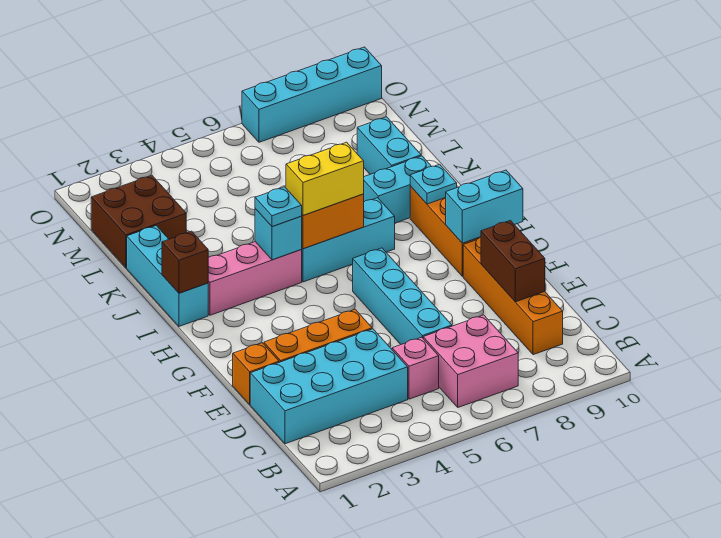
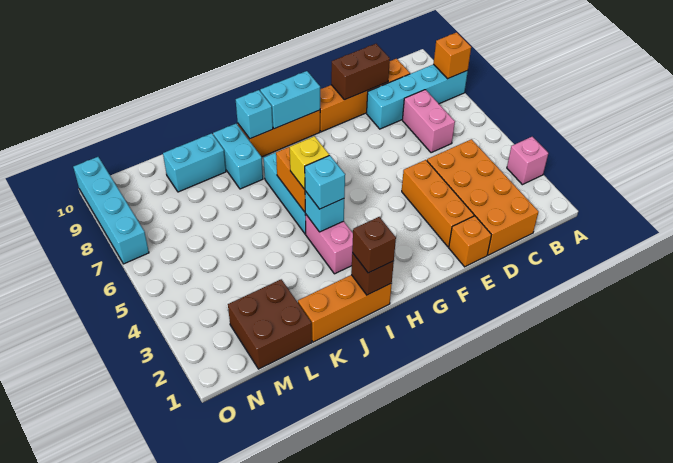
none -> orange brick A8 level 2
pink brick B6:C7 level 1 -> pink brick C6:C7 level 1
cyan brick C1:D4 level 1 -> orange brick C1:D4 level 1
pink brick C5 level 1 -> pink brick A3 level 1
cyan brick D6:G6 level 1 -> cyan brick A8:D8 level 1
cyan brick G9:G10 level 2 -> cyan brick G9:H9 level 2
cyan brick I1:K1 level 1 -> orange brick I1:K1 level 1
none -> brown brick I1 level 3
pink brick I2:I4 level 1 -> pink brick I3:I4 level 1
cyan plate I4 level 3 -> cyan brick I4 level 3
yellow brick I5:I6 level 3 -> yellow brick I5 level 3
cyan plate I9 level 2 -> cyan brick I9 level 2

